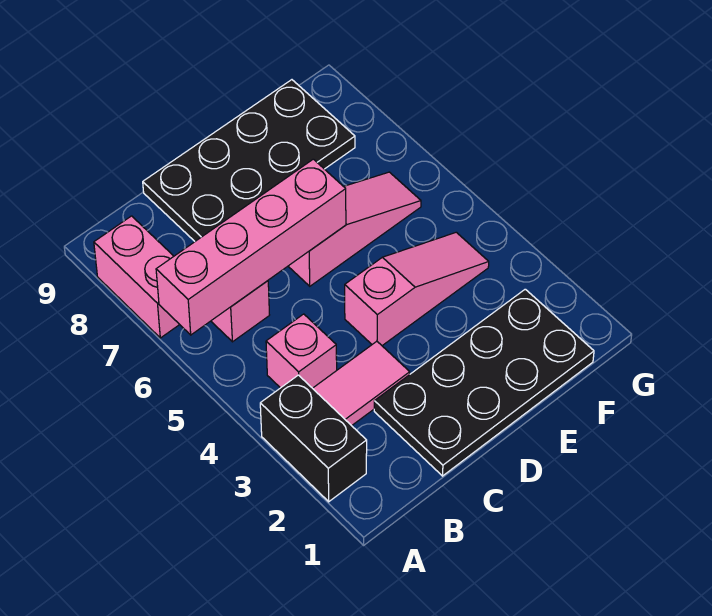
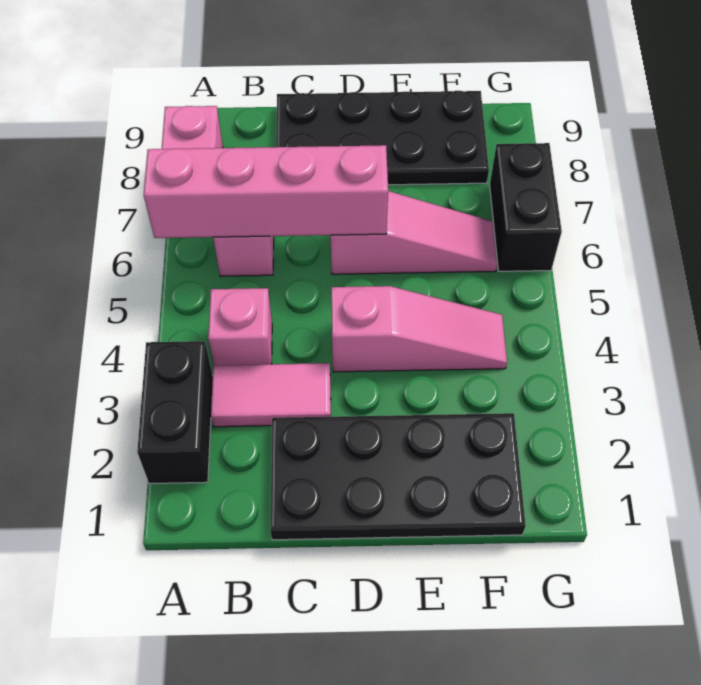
none -> black brick G6:G7 level 1

